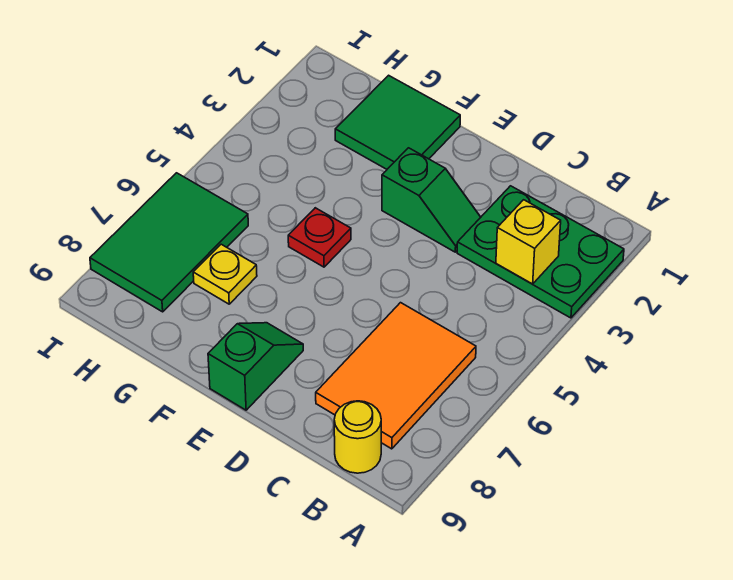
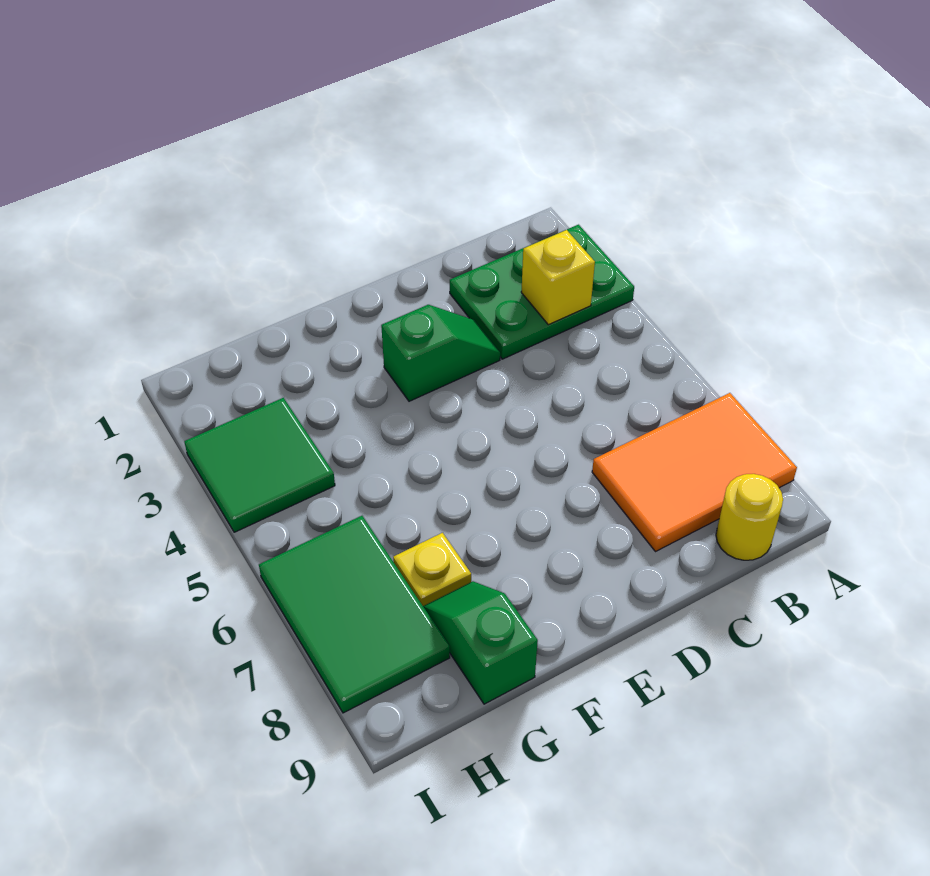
orange tile B6:C8 level 1 -> orange tile A7:C8 level 1
green slope E8:E9 level 1 top 9 -> green slope G8:G9 level 1 top 9
green tile F1:G2 level 1 -> green tile H3:I4 level 1
red plate F5 level 1 -> none

